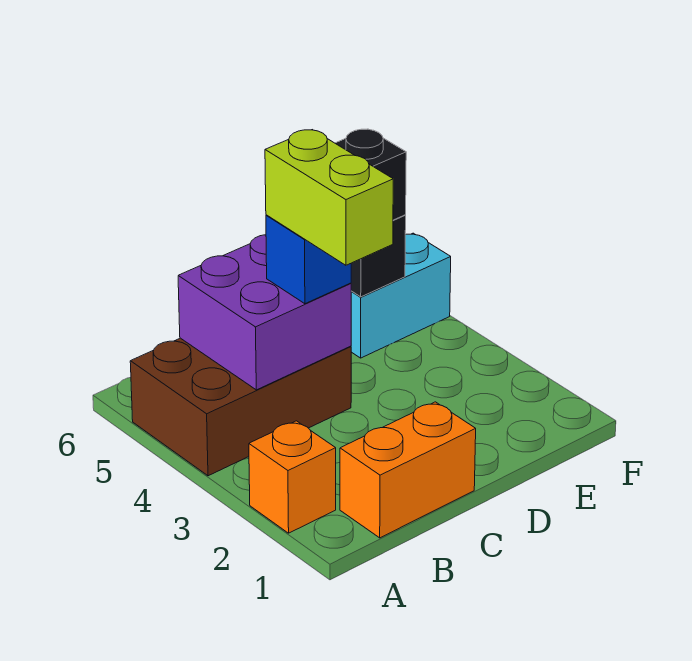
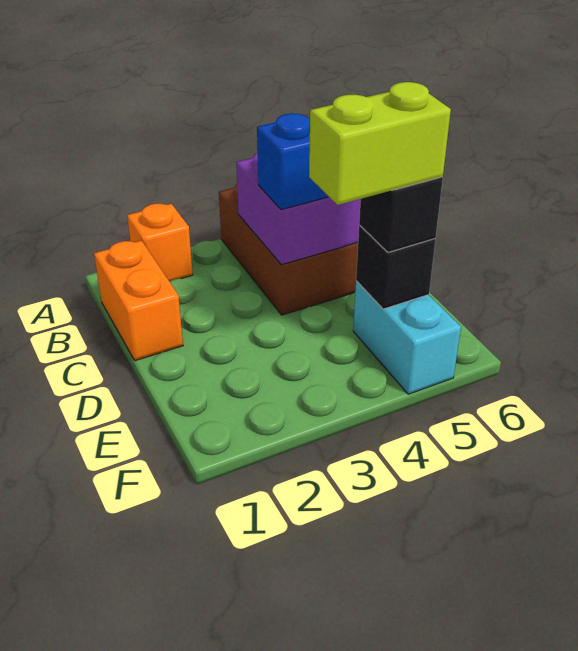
lime brick C3:C4 level 4 -> lime brick E4:E5 level 4

